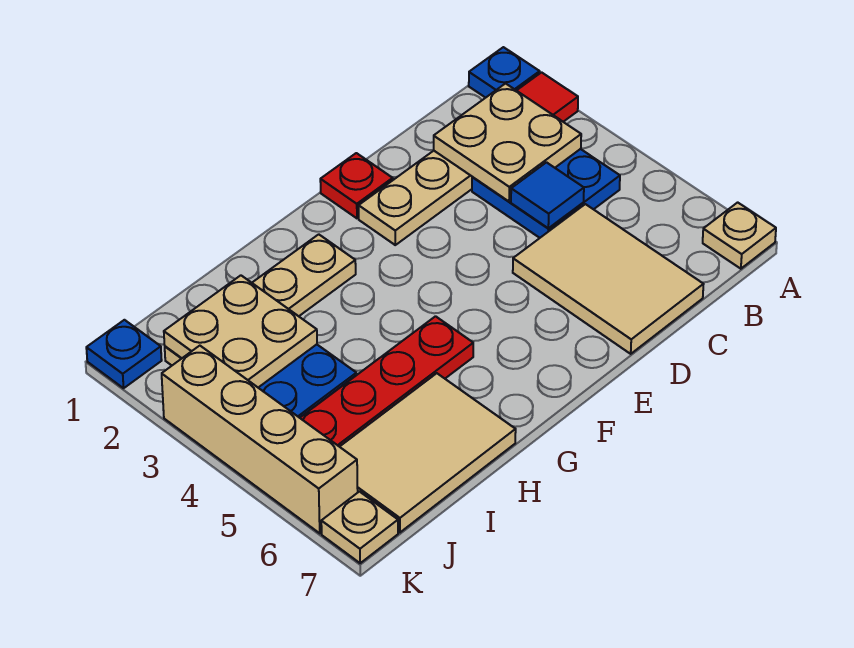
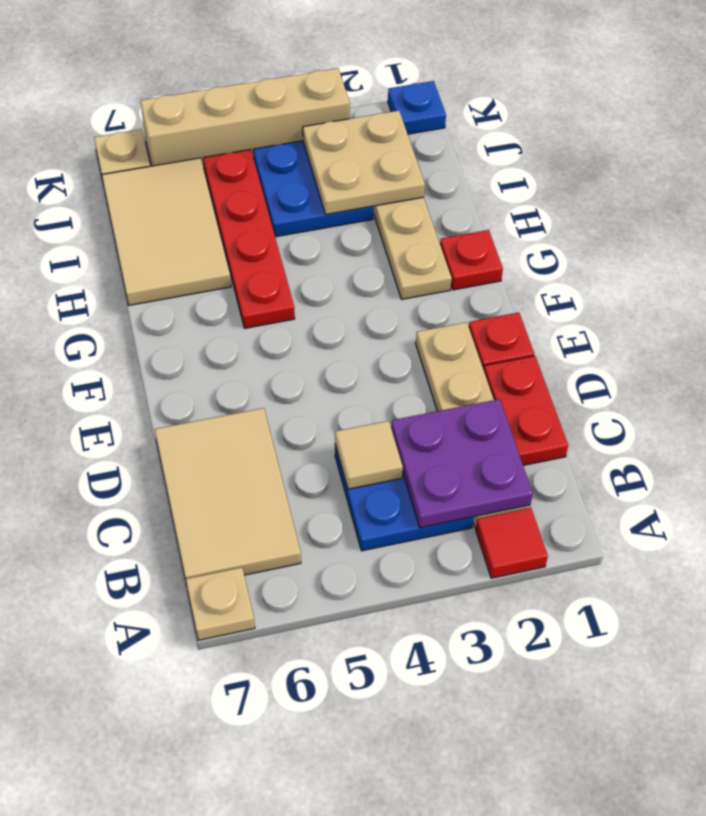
blue plate A1 level 1 -> none
tan plate B2:C3 level 2 -> purple plate B2:C3 level 2
none -> red plate C1:D1 level 1
blue tile C4 level 2 -> tan tile C4 level 2
tan tile C5:D7 level 1 -> tan tile B6:D7 level 1
none -> red plate G1 level 1

